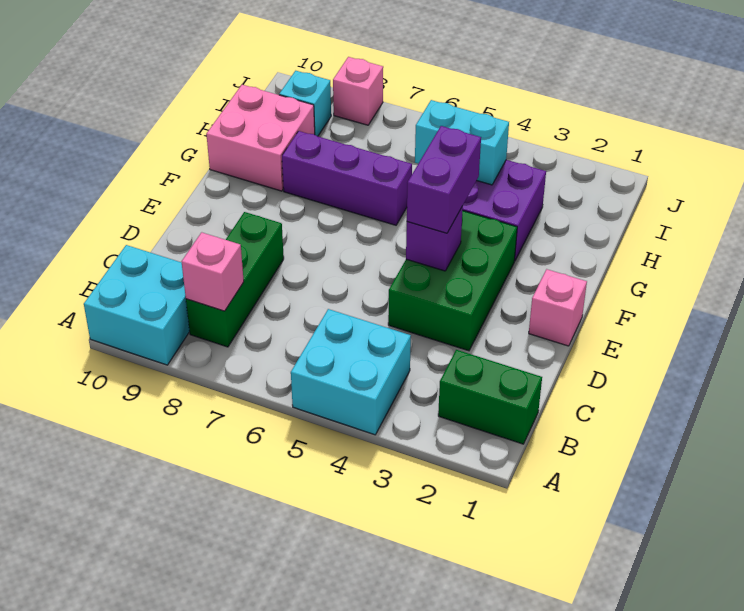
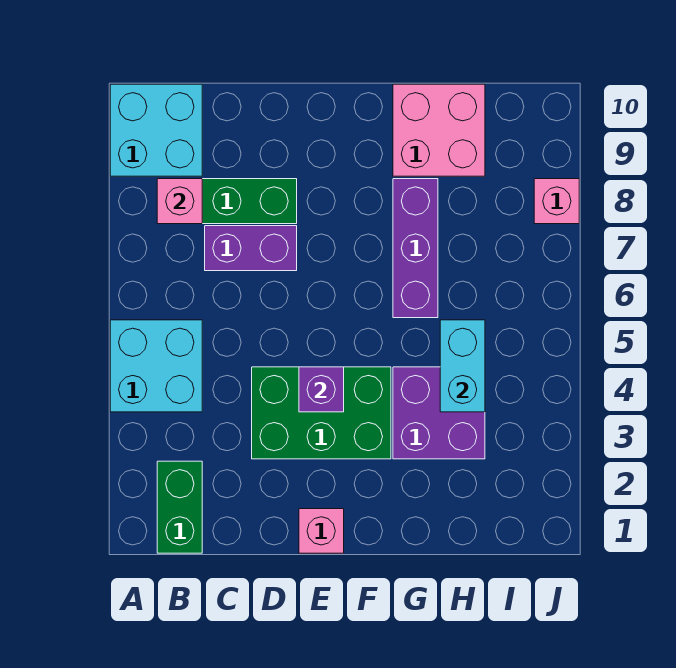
purple brick E4:F4 level 3 -> purple brick C7:D7 level 1
cyan brick I9 level 1 -> none

